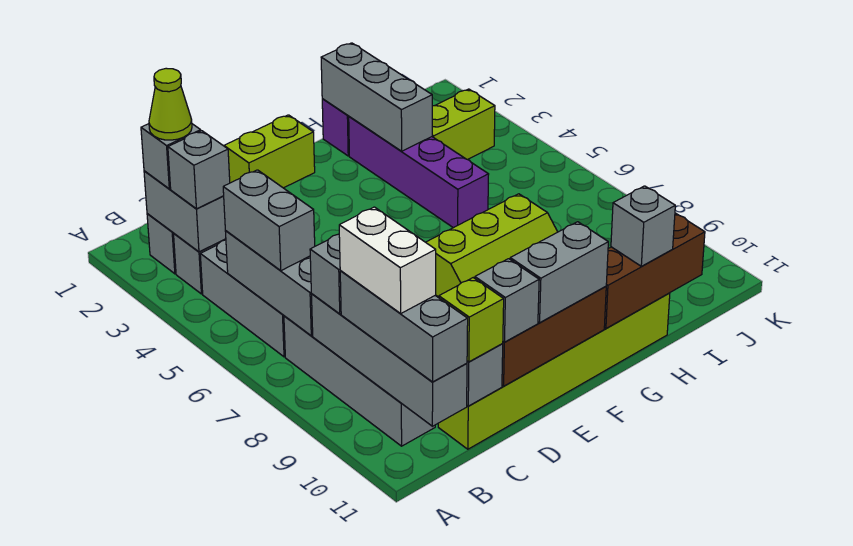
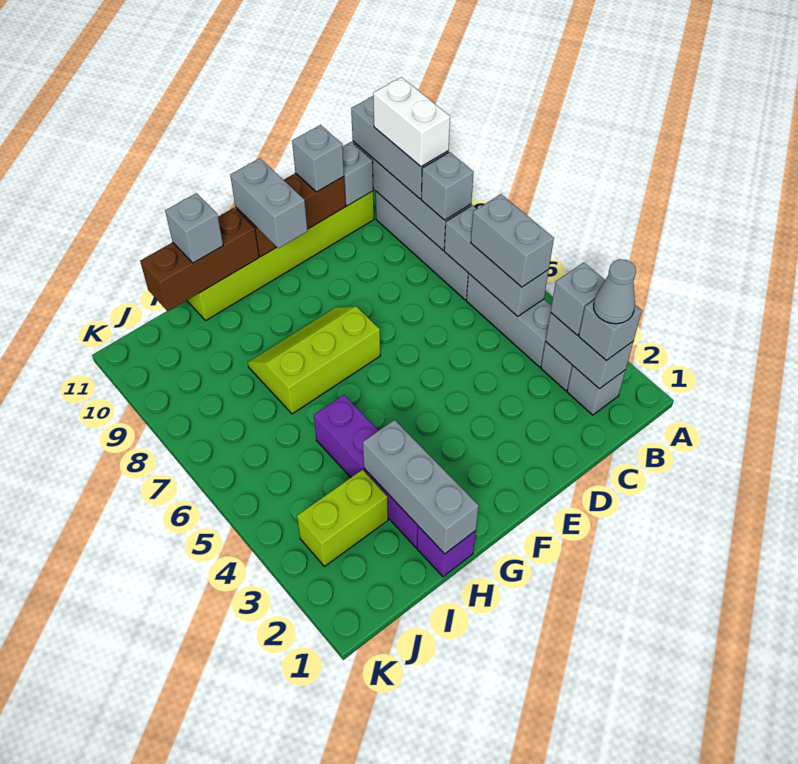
lime cone B2 level 4 -> grey cone B2 level 4
lime brick C11 level 3 -> none
lime brick E1:F1 level 1 -> none
grey brick E11:F11 level 3 -> grey brick F10:F11 level 3

